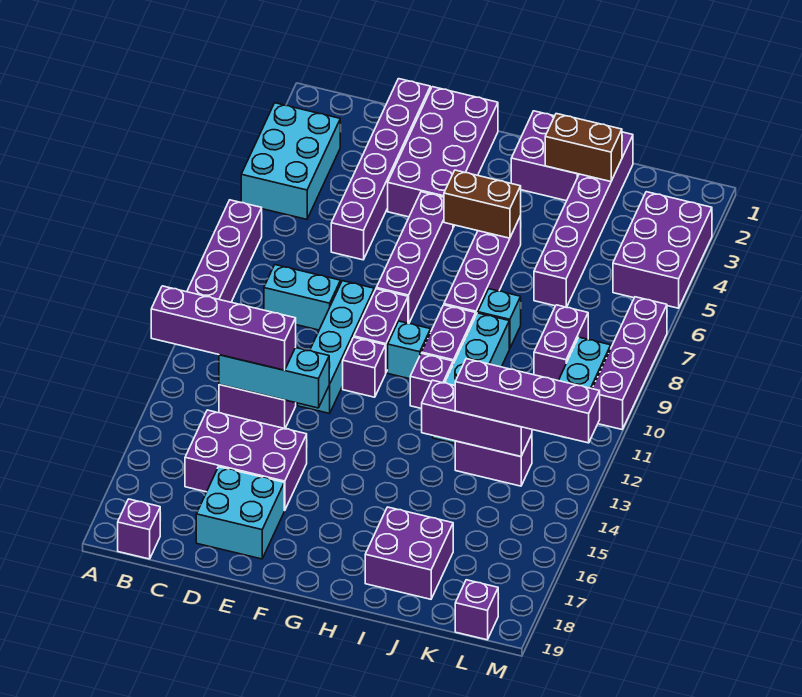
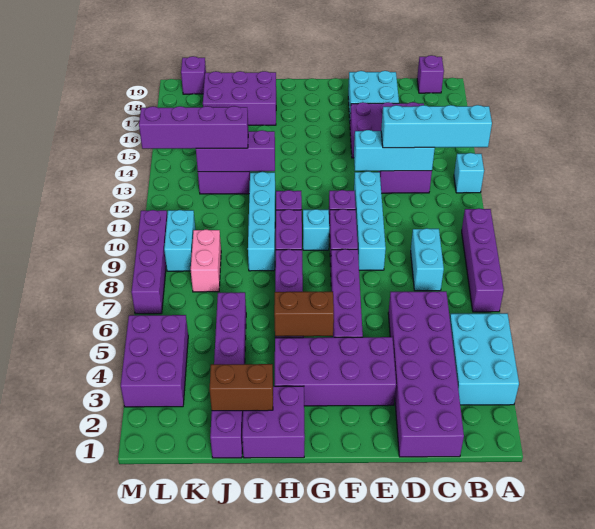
purple brick A13:D13 level 3 -> cyan brick A13:D13 level 3
cyan brick C9:D9 level 1 -> cyan brick C8:C9 level 1
purple brick D1:D6 level 1 -> purple brick C1:D6 level 1
purple brick E1:F4 level 1 -> purple brick E3:H4 level 1
cyan brick I8 level 1 -> cyan brick A13 level 1
purple brick I17:J18 level 1 -> purple brick I17:K18 level 1
purple brick K8:K9 level 1 -> pink brick K8:K9 level 1

